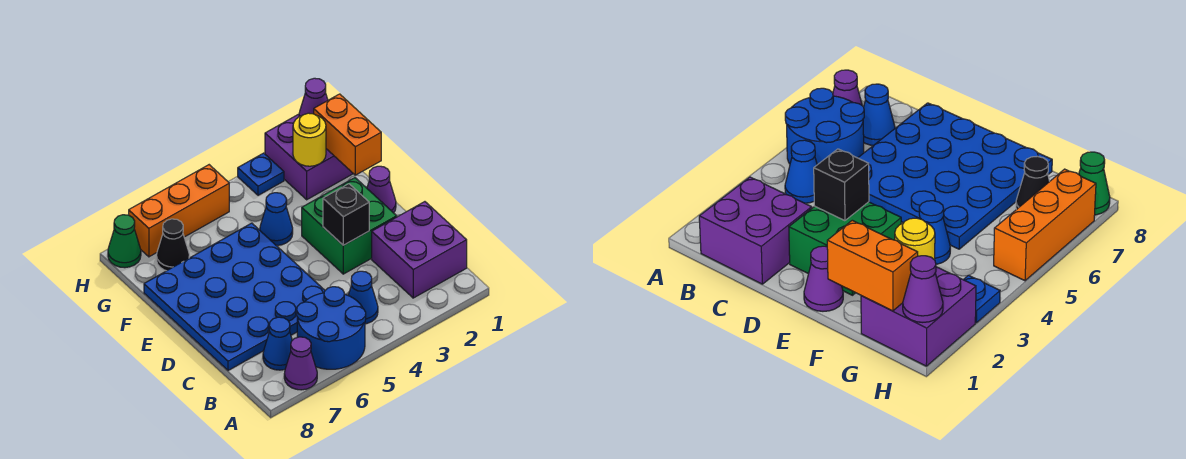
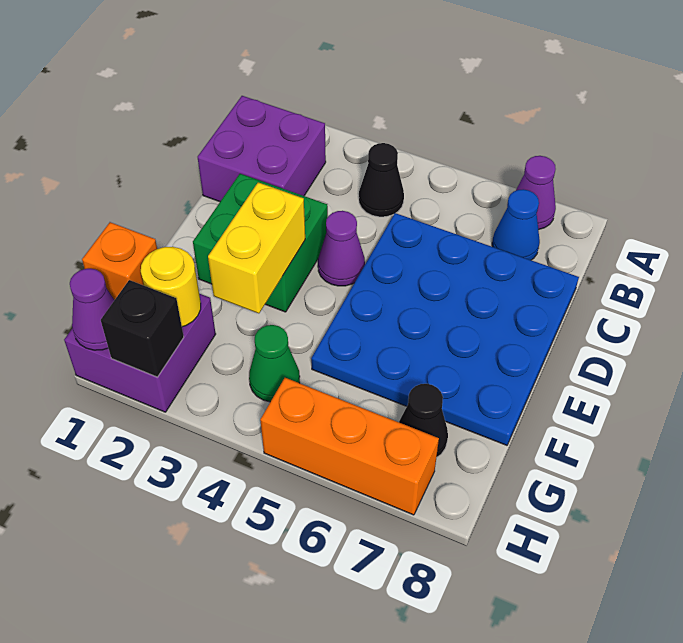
blue round brick A5:B6 level 1 -> none
blue cone B4 level 1 -> black cone B4 level 1
black brick D3 level 2 -> black brick H2 level 2
purple cone E1 level 1 -> purple cone D4 level 1
none -> yellow brick E3:F3 level 2
orange brick F1:G1 level 2 -> orange brick G1 level 2
blue cone F4 level 1 -> none
blue plate H3 level 1 -> none
green cone H8 level 1 -> green cone G4 level 1

